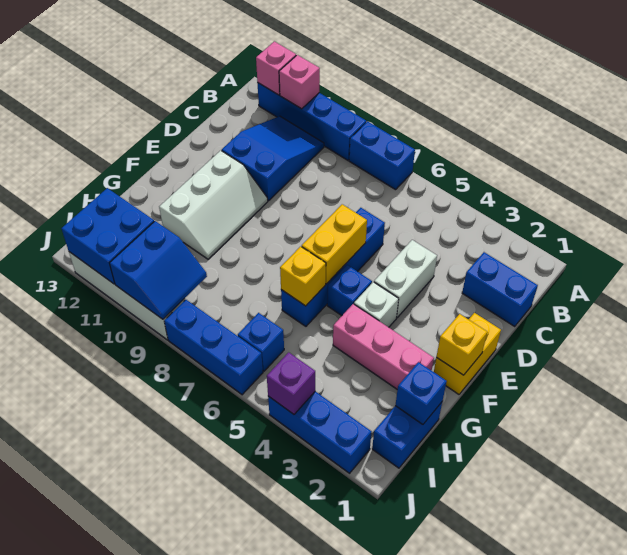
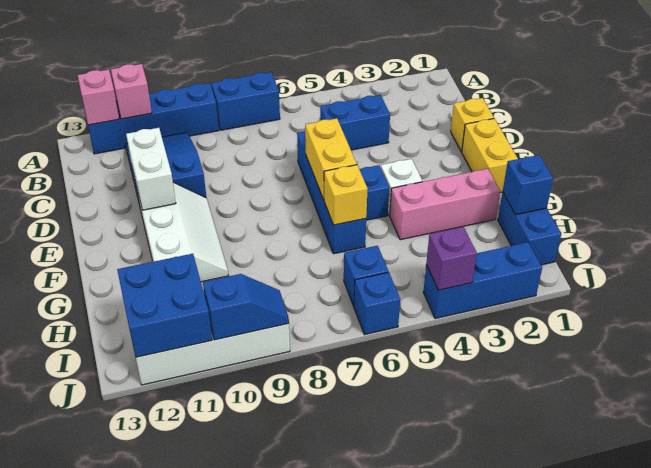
blue brick C1:C2 level 1 -> blue brick C4:C5 level 1
white brick D4:E4 level 1 -> white brick D11:E11 level 2
yellow brick F1 level 2 -> yellow brick D1 level 1
blue slope I9:J10 level 2 top 10 -> blue slope J9:J10 level 2 top 10
blue brick J6:J8 level 1 -> blue brick J6 level 1

